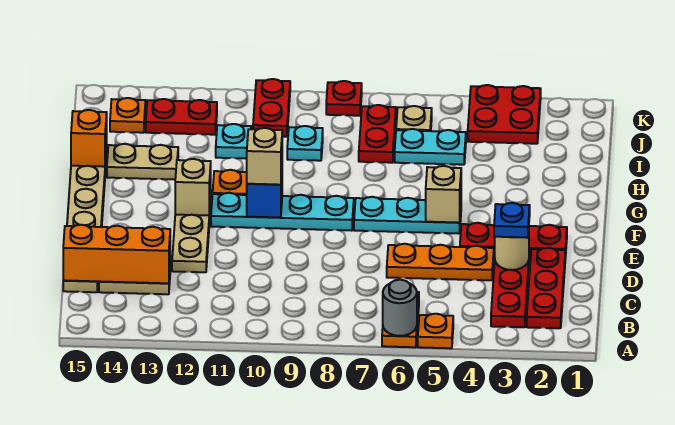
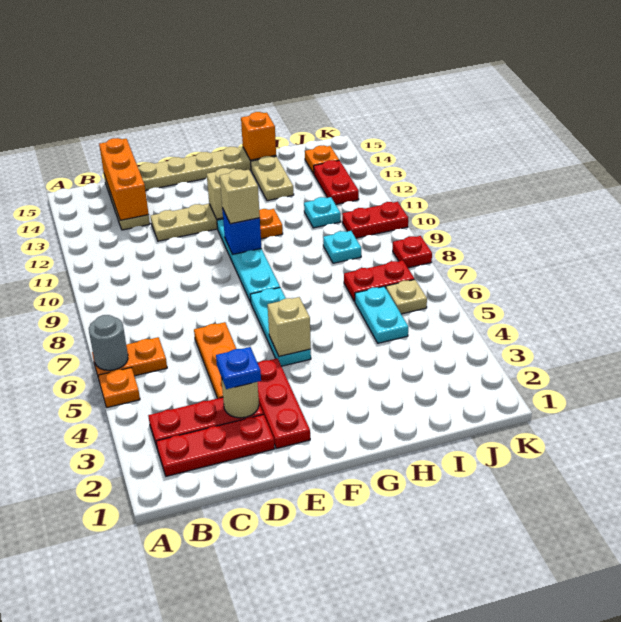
red plate J3:K4 level 1 -> none

